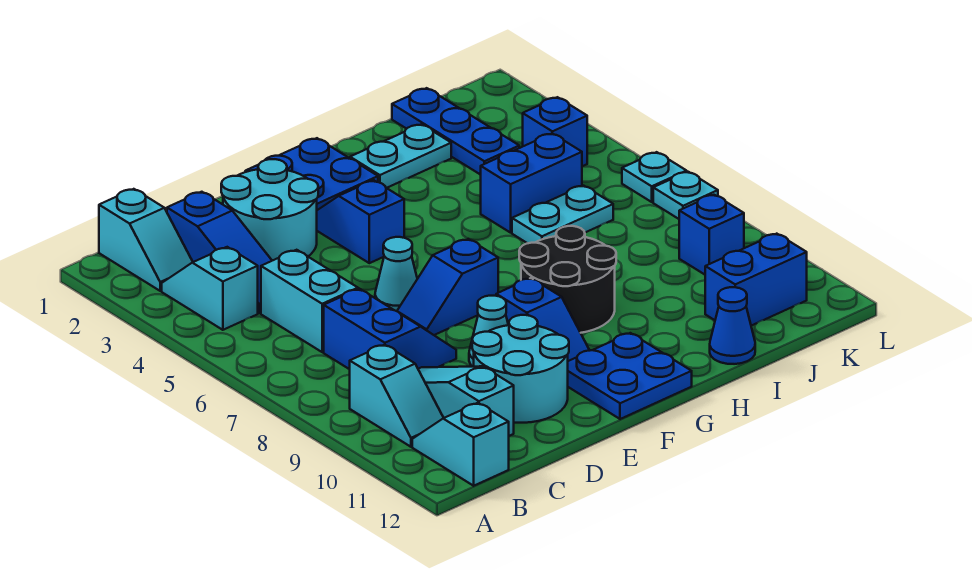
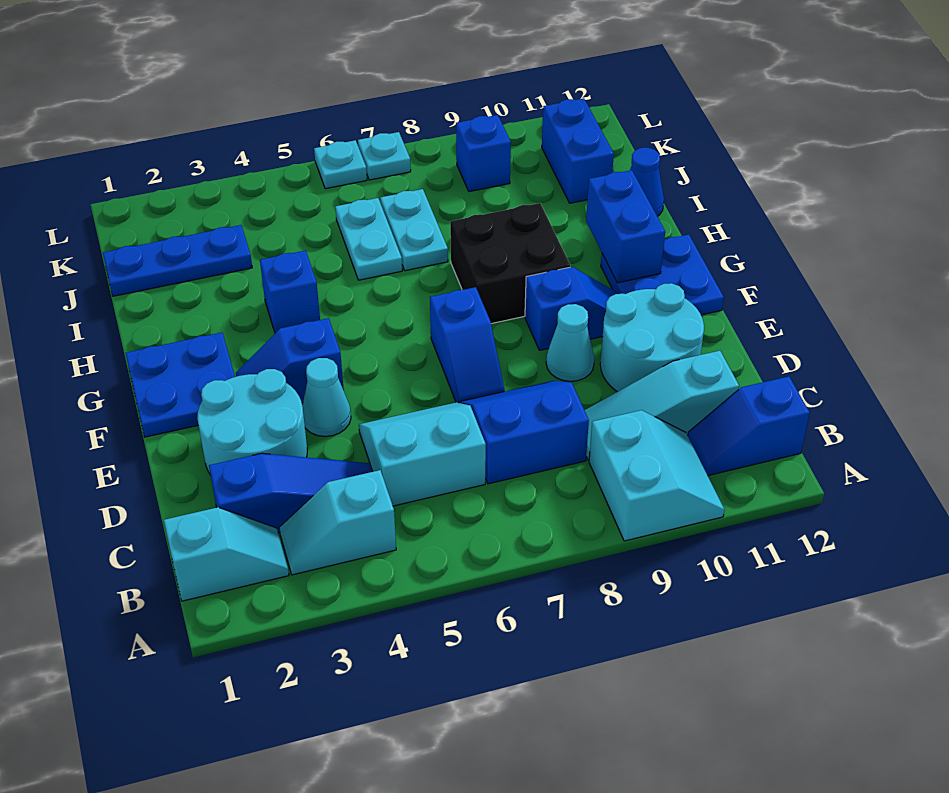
cyan slope B9:B10 level 1 top 9 -> cyan slope A9:B10 level 1 top 9
cyan slope B11:B12 level 1 top 12 -> blue slope B11:B12 level 1 top 12
cyan cone E6 level 1 -> cyan cone E4 level 1
black round brick G8:H9 level 1 -> black brick G8:H9 level 1
cyan plate H2:I2 level 1 -> cyan plate I7:J7 level 1
blue brick I5:J5 level 1 -> blue brick G11:H11 level 2
blue brick K4 level 1 -> blue brick H4 level 1

